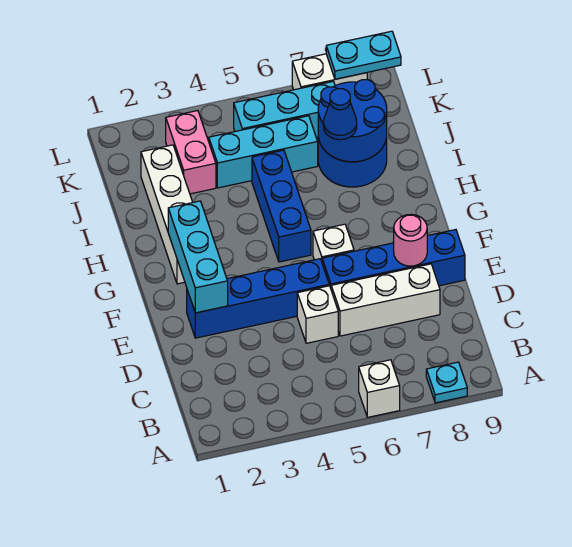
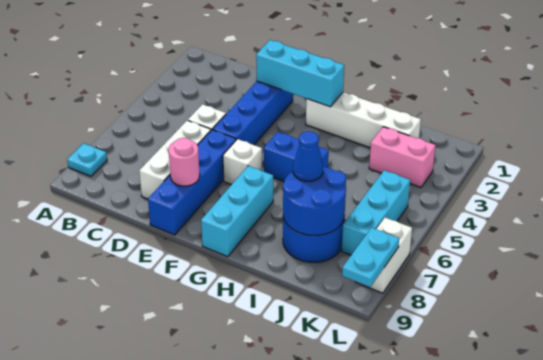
white brick A6 level 1 -> none
blue brick G5:I5 level 1 -> blue brick G5:H5 level 1
cyan brick J4:J6 level 1 -> cyan brick G7:G9 level 1

